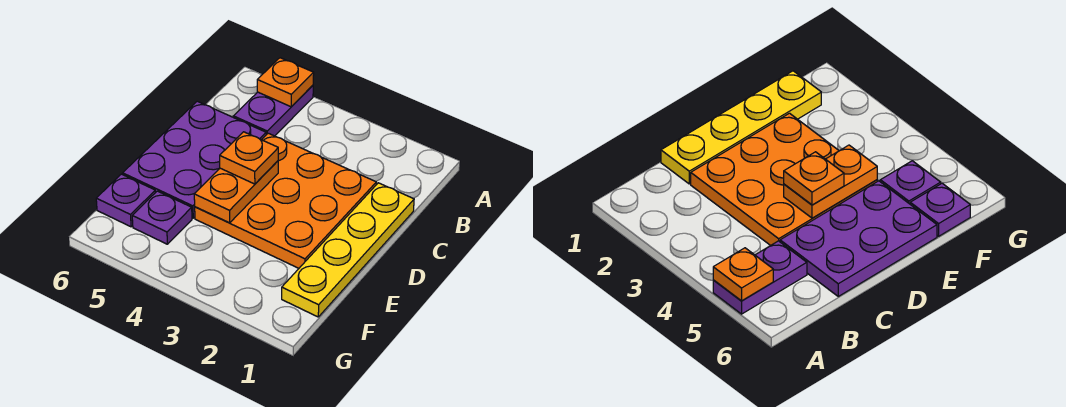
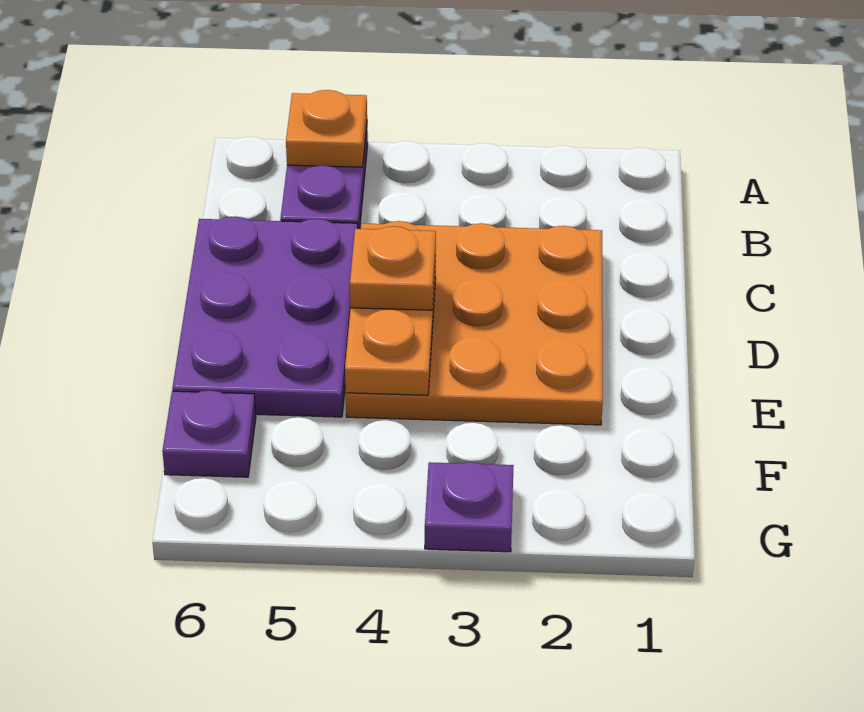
yellow plate C1:F1 level 1 -> none
purple plate F5 level 1 -> purple plate G3 level 1

